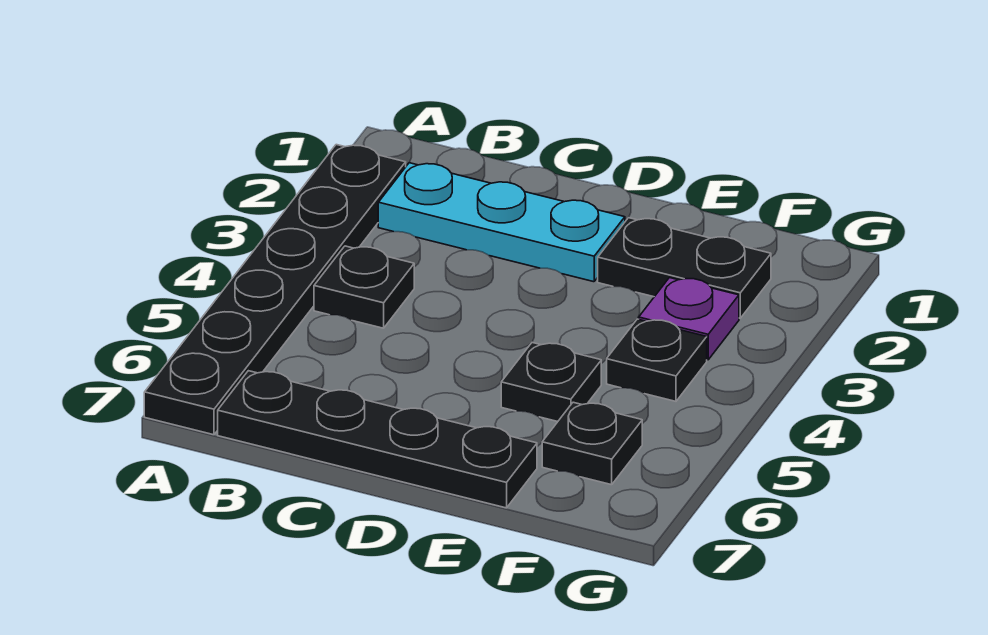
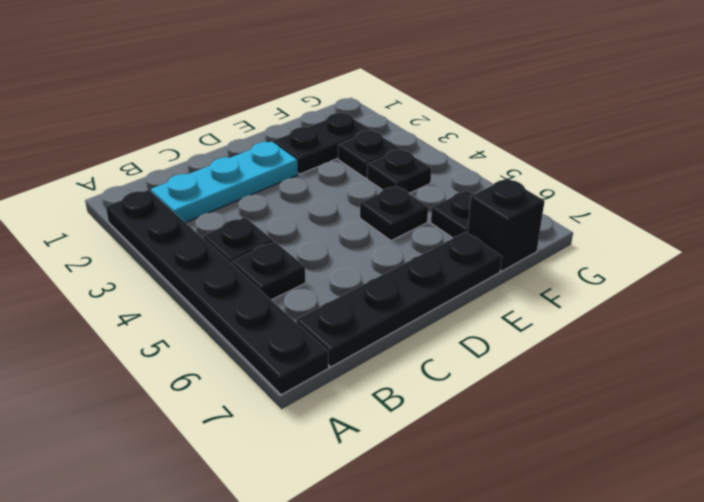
none -> black plate B5 level 1
purple plate F3 level 1 -> black plate F3 level 1
none -> black brick F7 level 1

